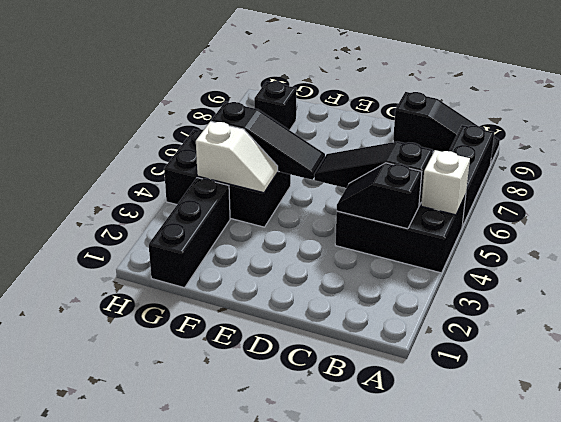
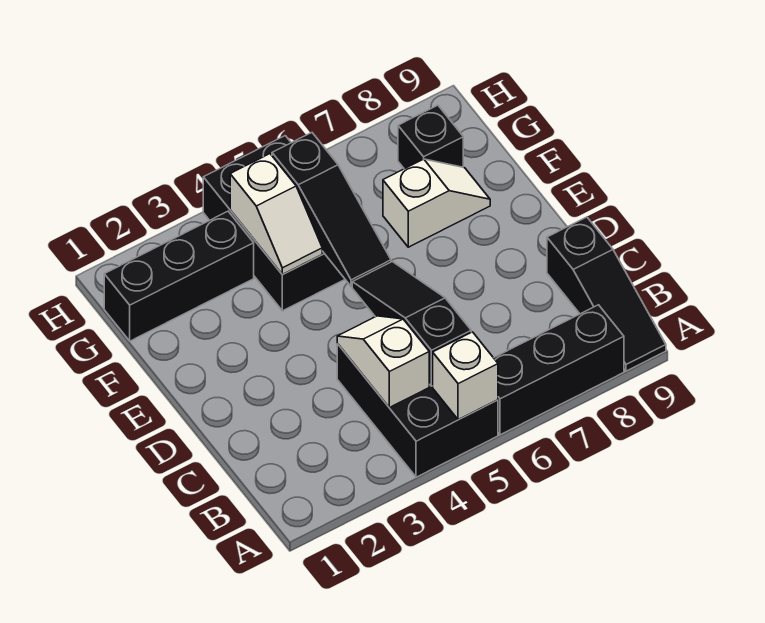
black slope B4:C4 level 2 top B -> white slope B4:C4 level 2 top B
none -> white slope F7:F8 level 1 top 7

